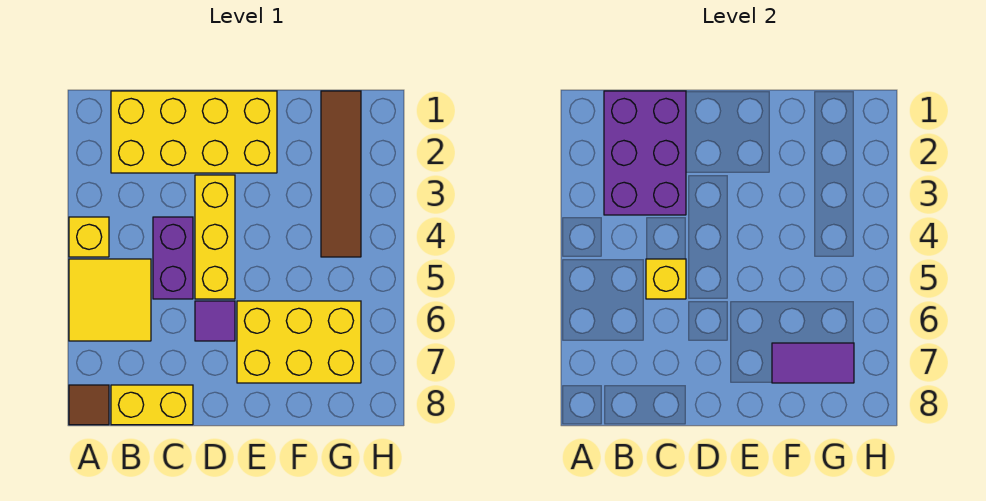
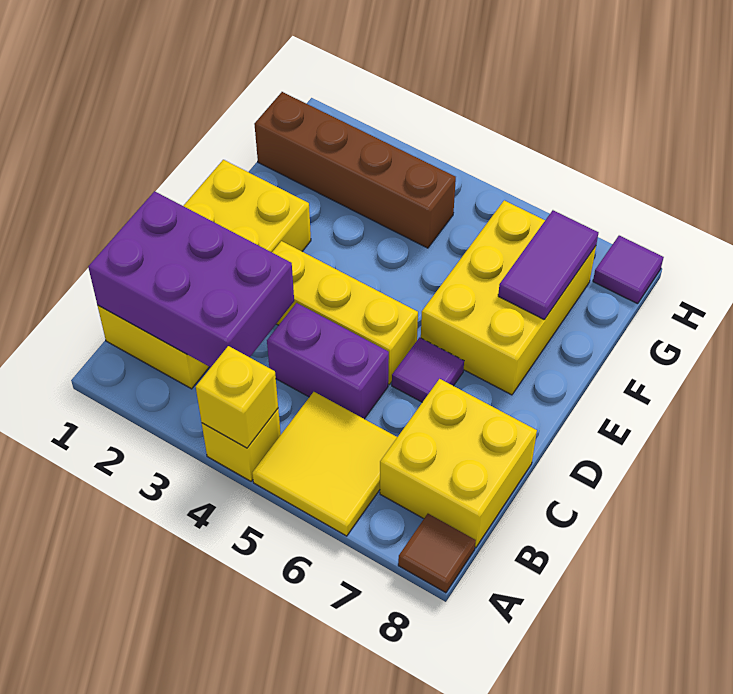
yellow brick B8:C8 level 1 -> yellow brick B7:C8 level 1
yellow brick C5 level 2 -> yellow brick A4 level 2
brown tile G1:G4 level 1 -> brown brick G1:G4 level 1
none -> purple tile H8 level 1

